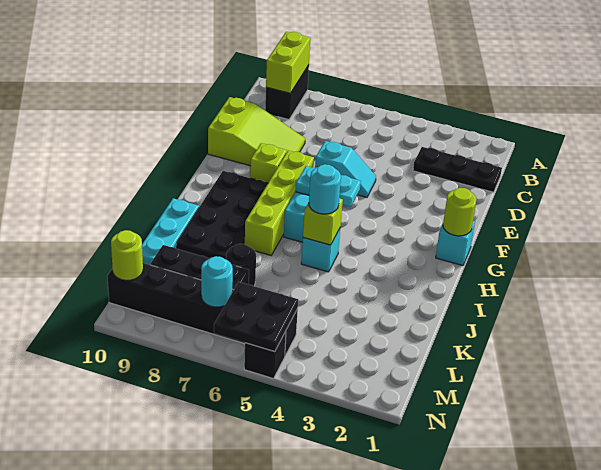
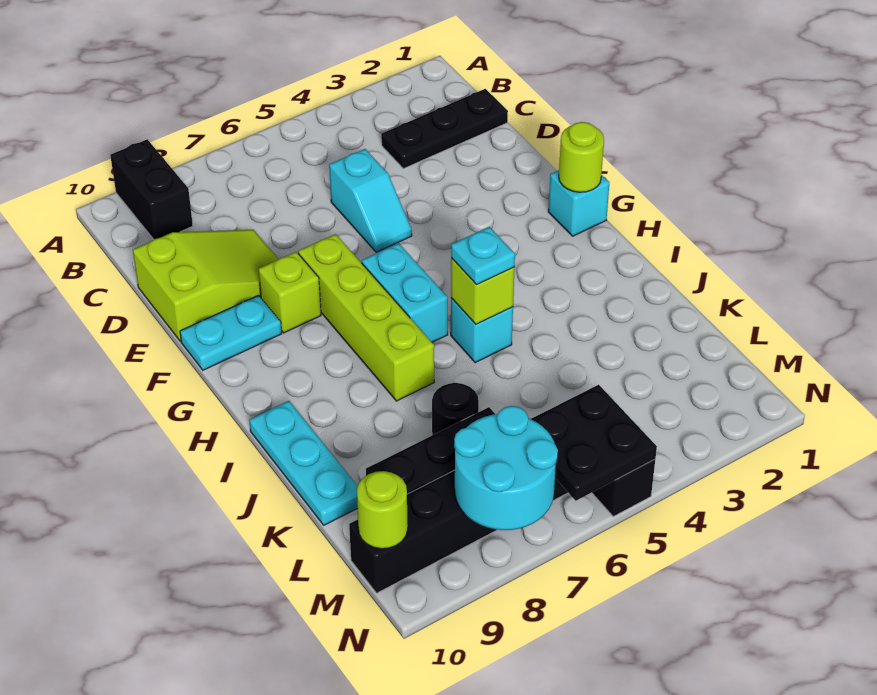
lime brick A9:B9 level 2 -> none
cyan slope E5:E6 level 1 top 6 -> cyan slope D5:E5 level 1 top D
cyan plate G5:G6 level 2 -> cyan plate F9:F10 level 1
black plate G8:J9 level 1 -> none
cyan round brick I5 level 3 -> cyan plate I5 level 3
cyan round brick M7 level 2 -> cyan round brick M7:N8 level 2

